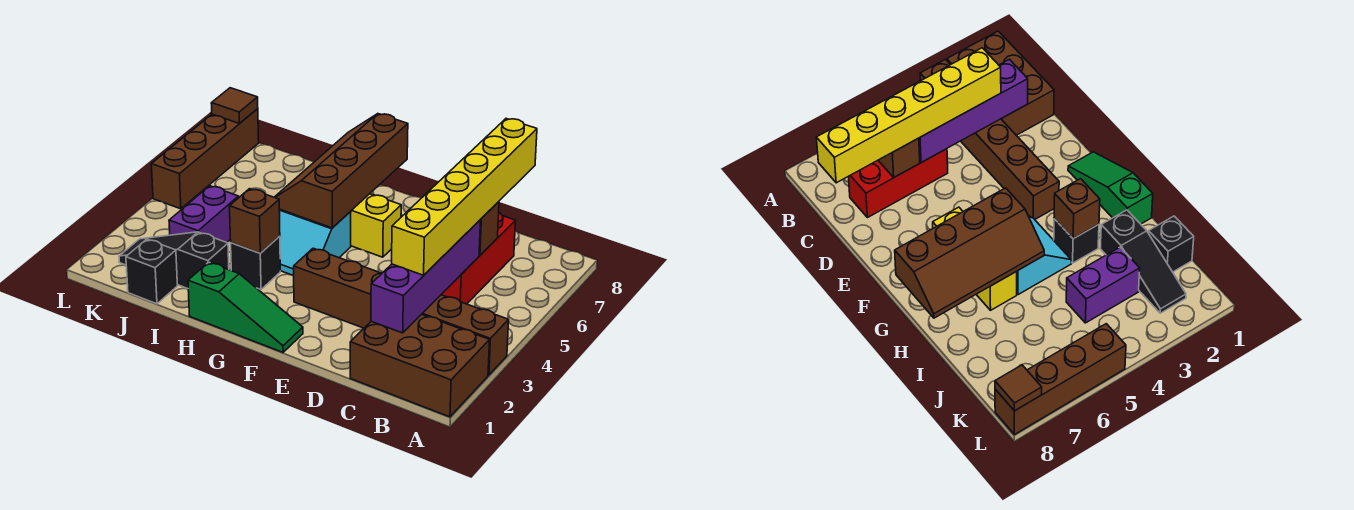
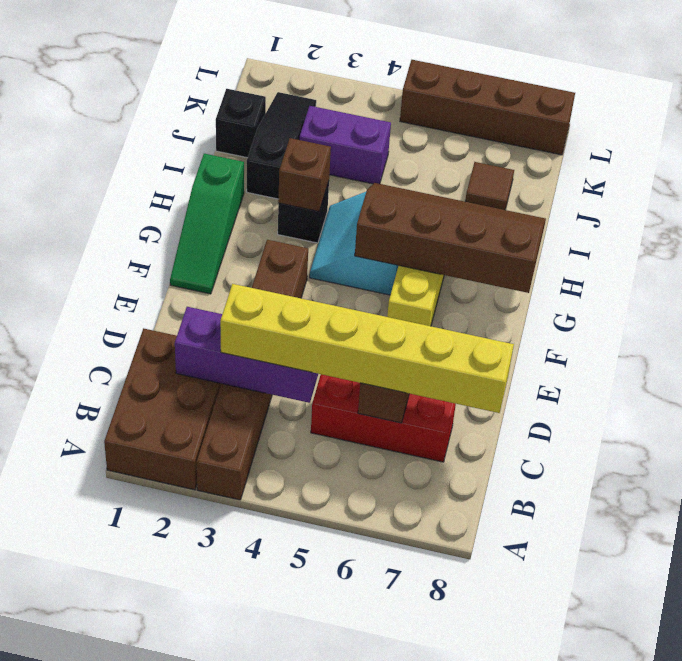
purple brick C2:C5 level 2 -> purple brick C2:C4 level 2
brown tile L8 level 2 -> brown tile J7 level 1

